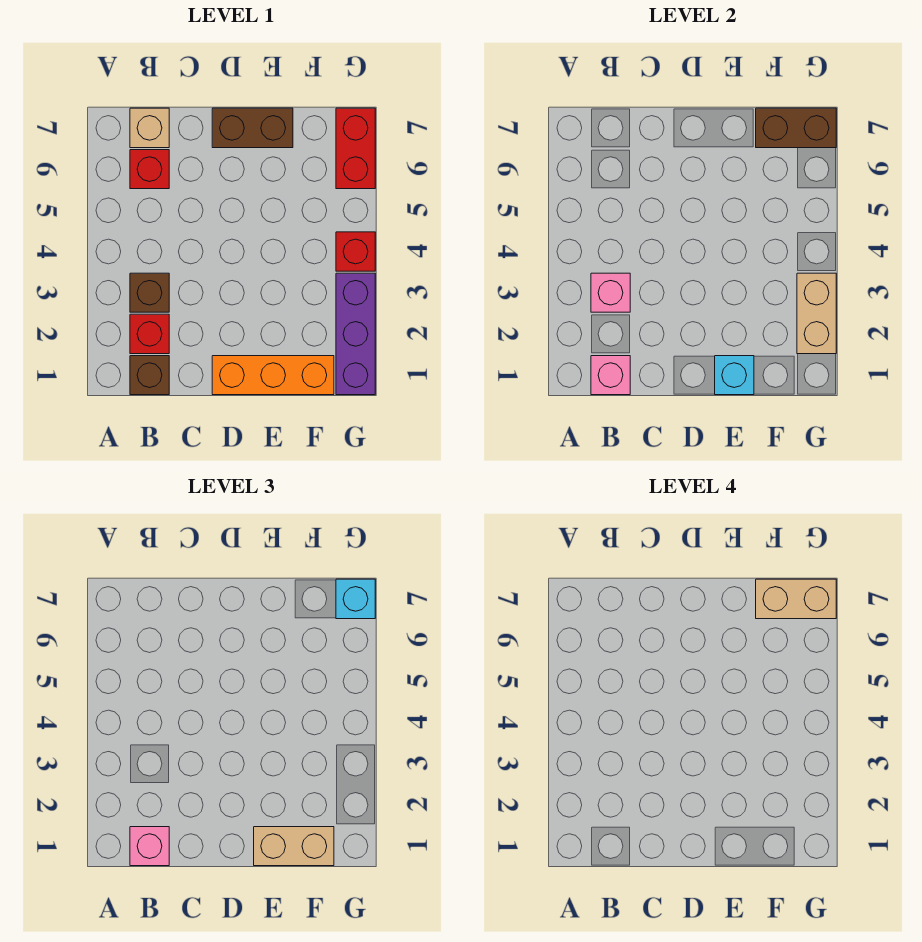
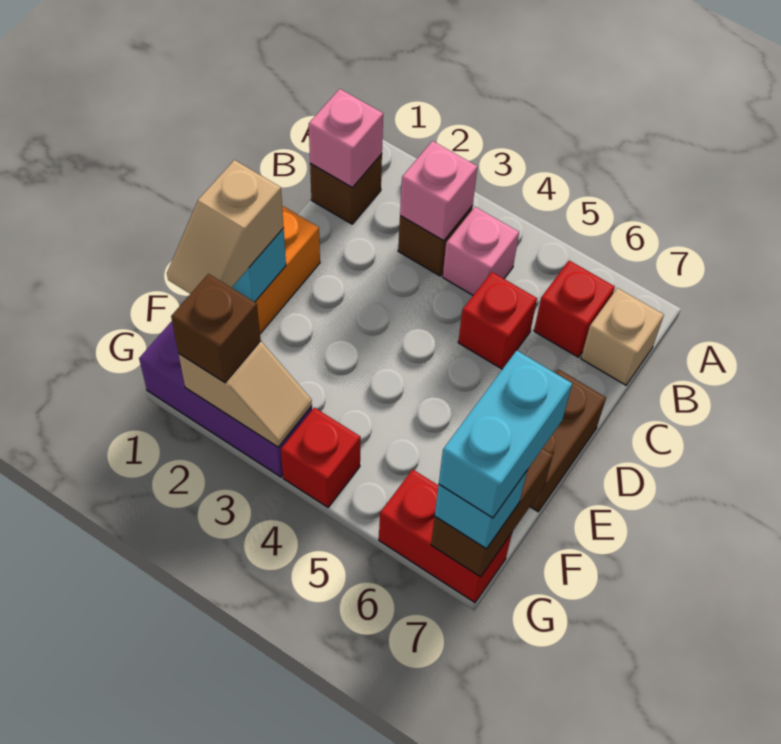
pink brick B1 level 3 -> pink brick B4 level 1
red brick B2 level 1 -> red brick C5 level 1
tan brick E1:F1 level 3 -> tan slope E1:F1 level 3 top E
tan brick F7:G7 level 4 -> cyan brick F7:G7 level 4
tan brick G2:G3 level 2 -> tan slope G2:G3 level 2 top 2
none -> brown brick G2 level 3

